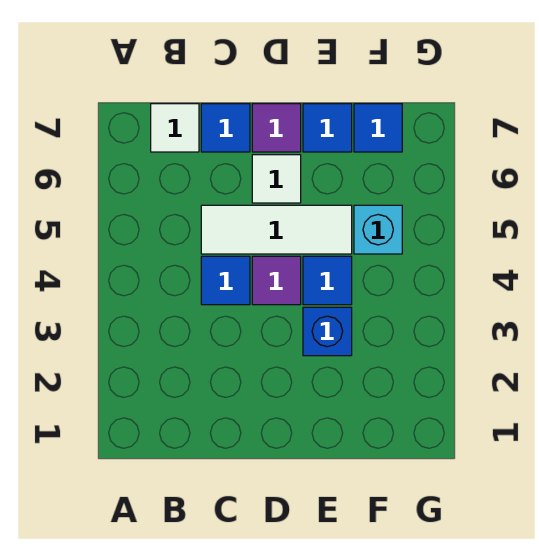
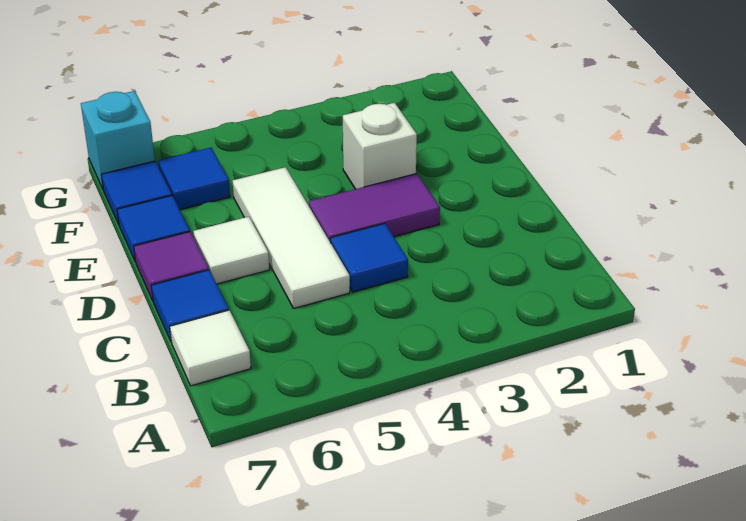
purple tile D4 level 1 -> purple tile D3:D4 level 1
blue brick E3 level 1 -> white brick E3 level 1
blue tile E4 level 1 -> blue tile F6 level 1
cyan brick F5 level 1 -> cyan brick G7 level 1

